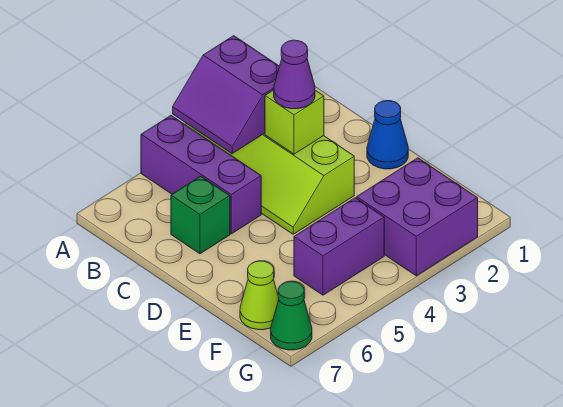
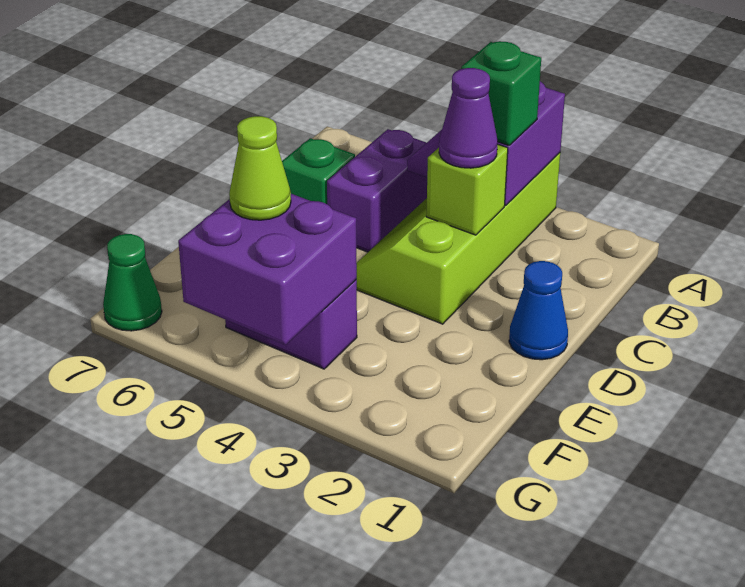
purple brick A5:C5 level 1 -> purple brick B5:C5 level 1
none -> green brick B3 level 3
purple brick F2:G3 level 1 -> purple brick F4:G5 level 2
lime cone F7 level 1 -> lime cone F5 level 3

